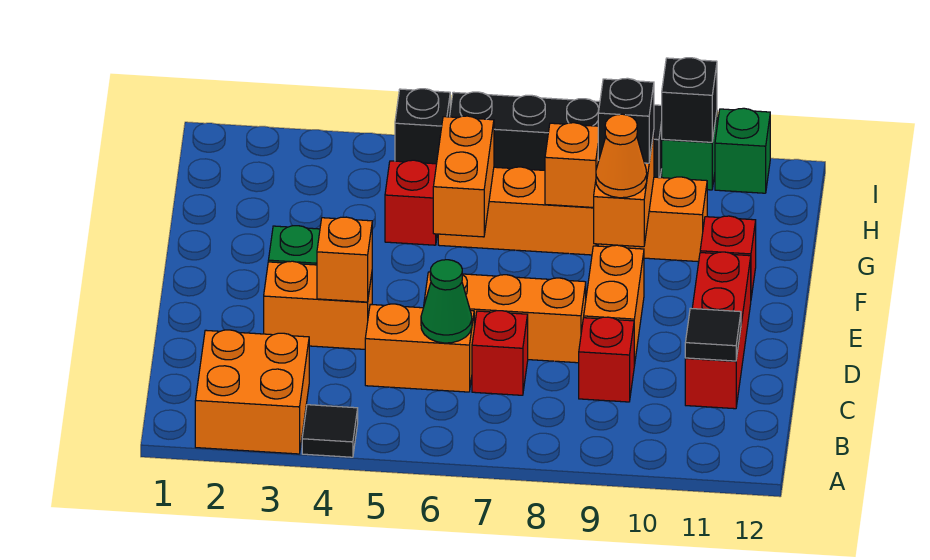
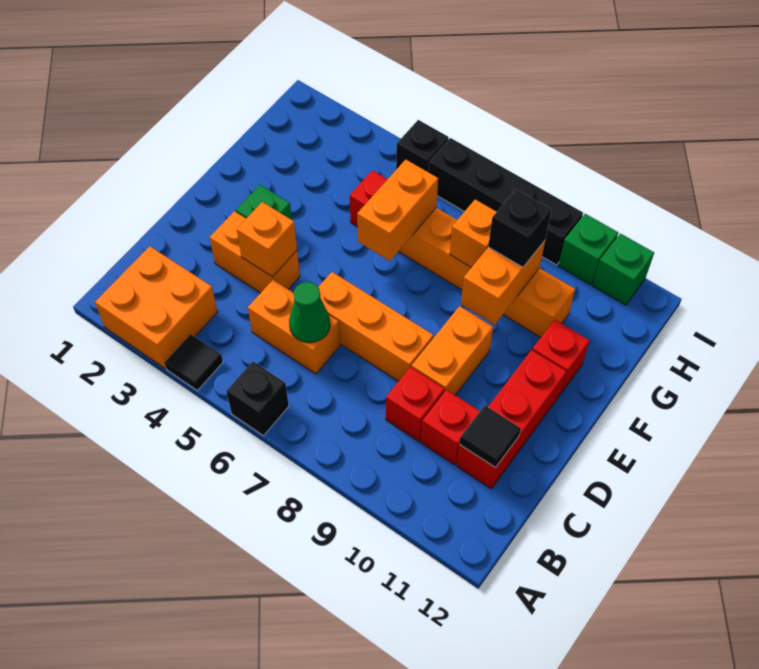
red brick C7 level 1 -> red brick C10 level 1
orange cone F9 level 3 -> none
black brick I10 level 2 -> black brick A6 level 1

